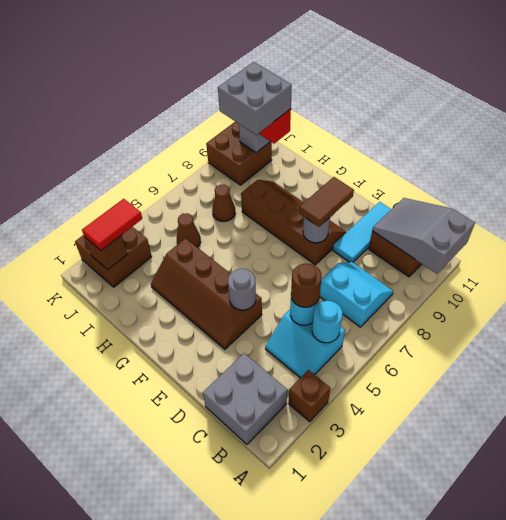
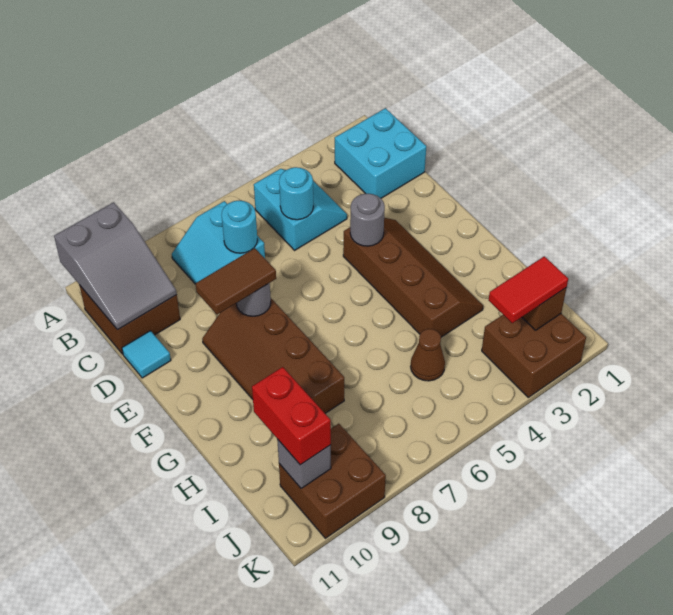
brown brick A3 level 1 -> none
grey brick B1:C2 level 1 -> cyan brick B1:C2 level 1
cyan round brick B5 level 2 -> cyan round brick C7 level 2
brown round brick C5 level 3 -> none
cyan tile D9:D11 level 1 -> cyan tile D11 level 1
brown cone I7 level 1 -> none
grey brick I9:J10 level 4 -> none

